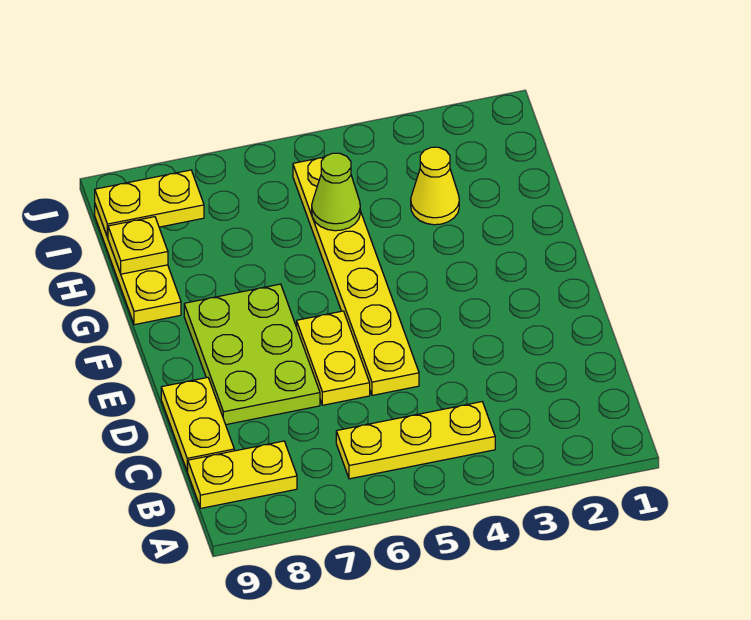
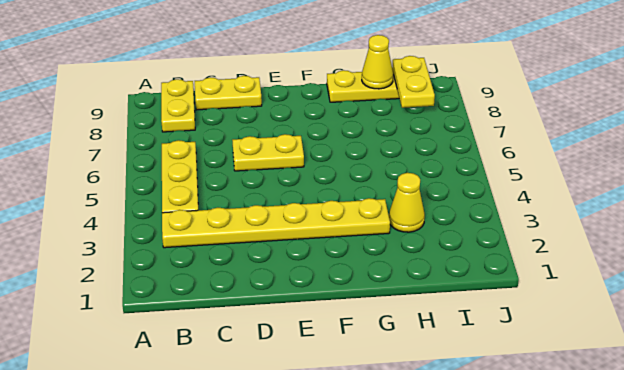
yellow plate D5:I5 level 1 -> yellow plate B3:G3 level 1
lime plate D7:F8 level 1 -> none
lime cone H5 level 2 -> none
yellow plate H9 level 2 -> yellow cone H9 level 2

